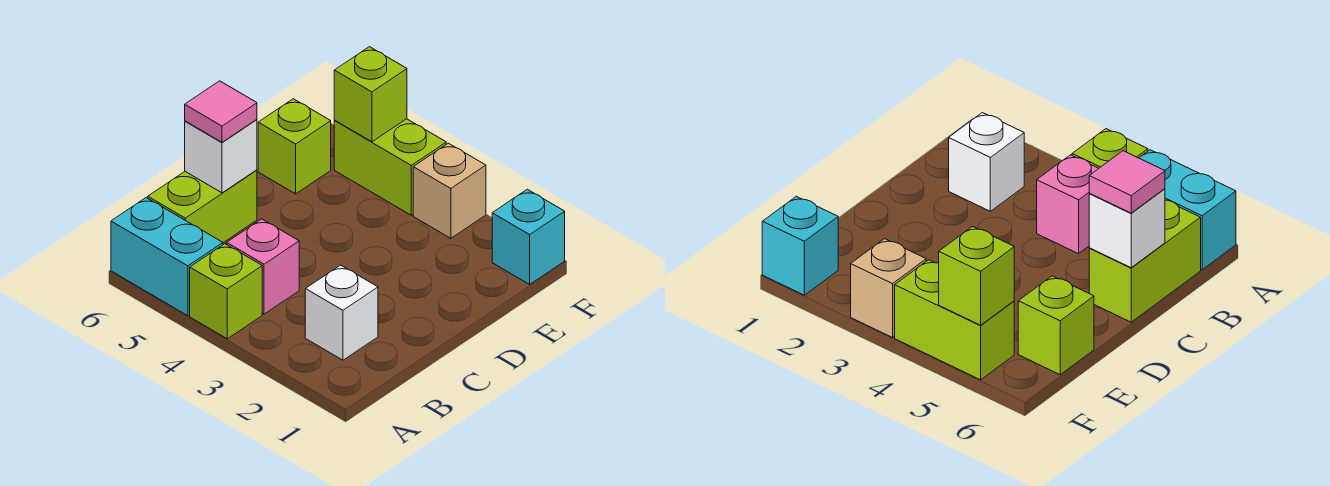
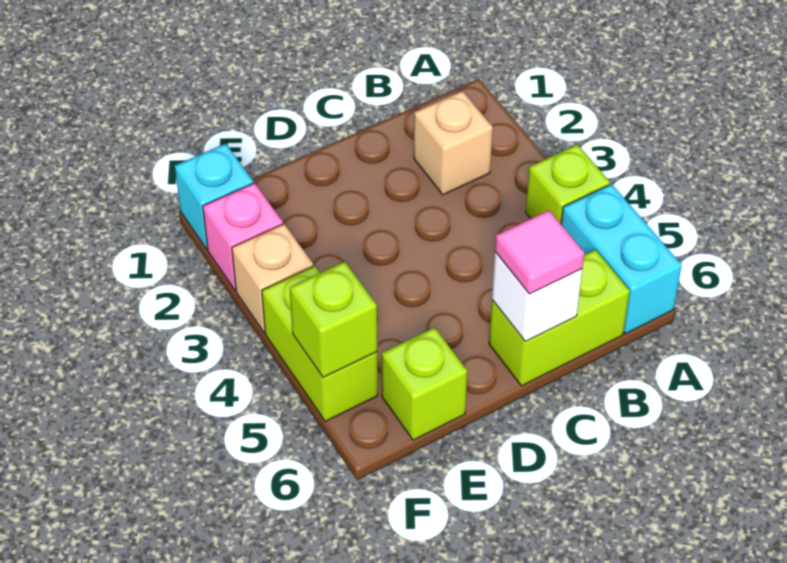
white brick B2 level 1 -> tan brick B2 level 1
pink brick B4 level 1 -> pink brick F2 level 1

